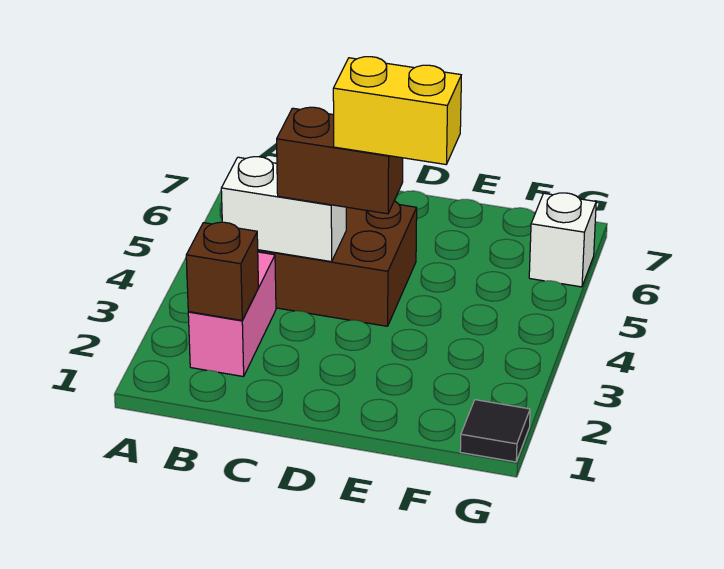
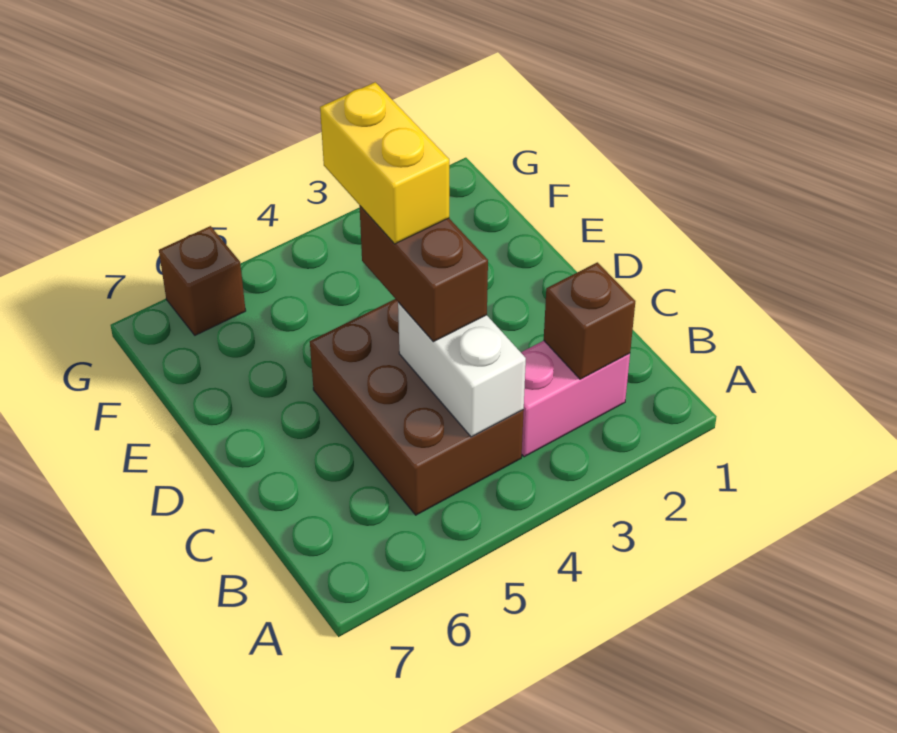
black tile G1 level 1 -> none
white brick G6 level 1 -> brown brick G6 level 1

